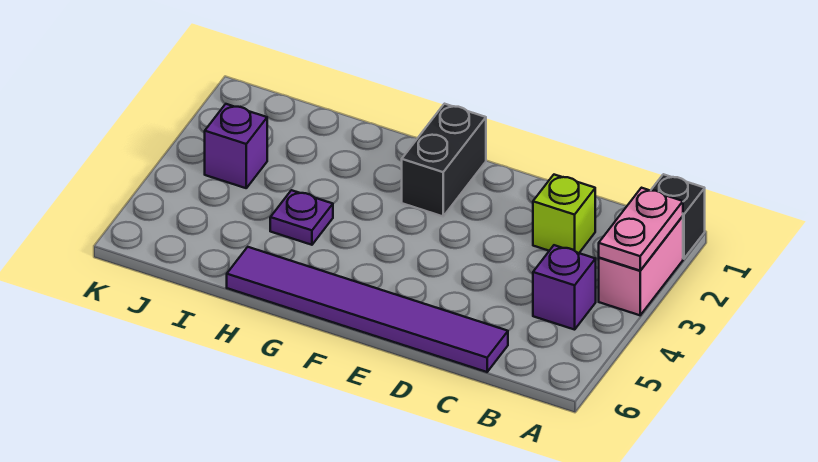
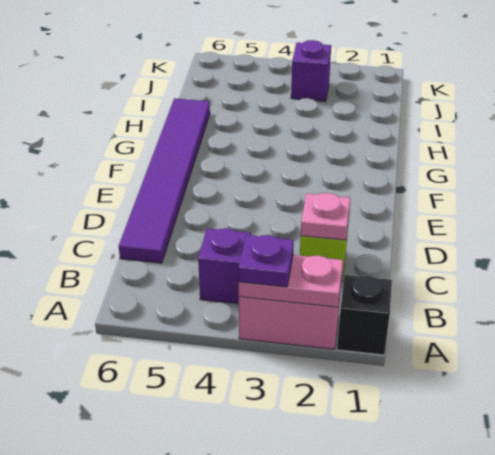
none -> pink plate C2 level 2
black brick F1:F2 level 1 -> none
purple plate H4 level 1 -> purple plate A3 level 3

